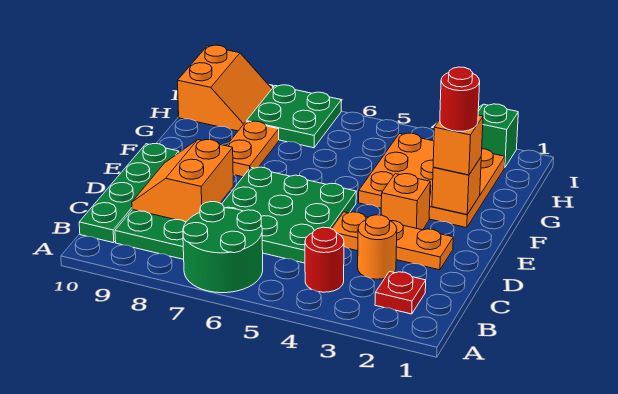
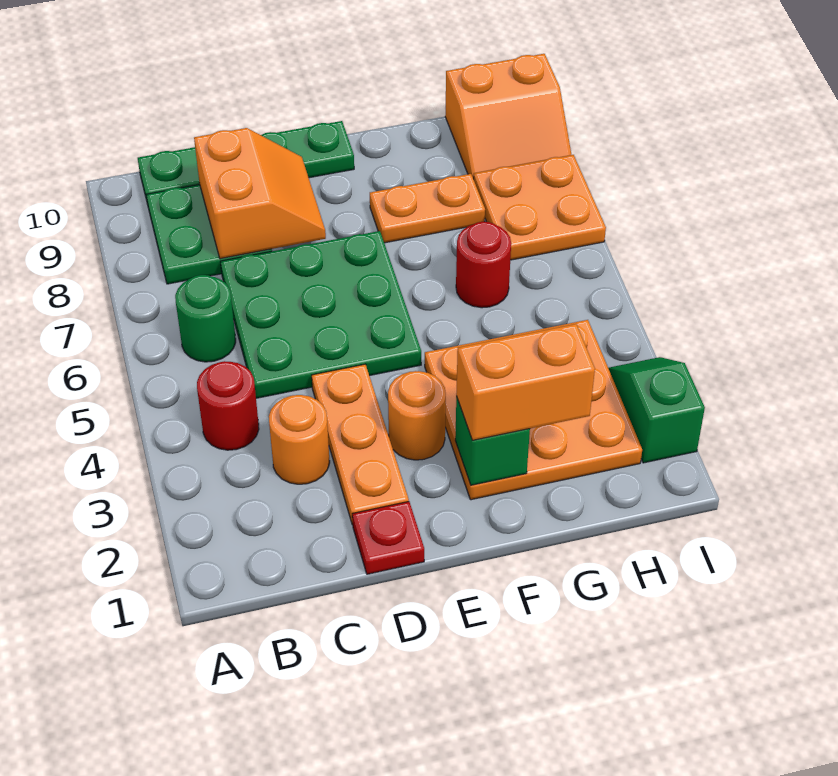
green round brick A6:B7 level 1 -> green round brick B6 level 1
red plate B2 level 1 -> red plate D1 level 1
orange slope C8:D9 level 2 top 8 -> orange slope C8:D9 level 2 top C
orange brick E3 level 1 -> orange round brick E3 level 1
orange brick F2 level 2 -> green brick F2 level 2
orange brick F2 level 3 -> orange brick F2:G2 level 3
red round brick F2 level 4 -> red round brick G6 level 1
green plate H7:I8 level 1 -> orange plate H7:I8 level 1

